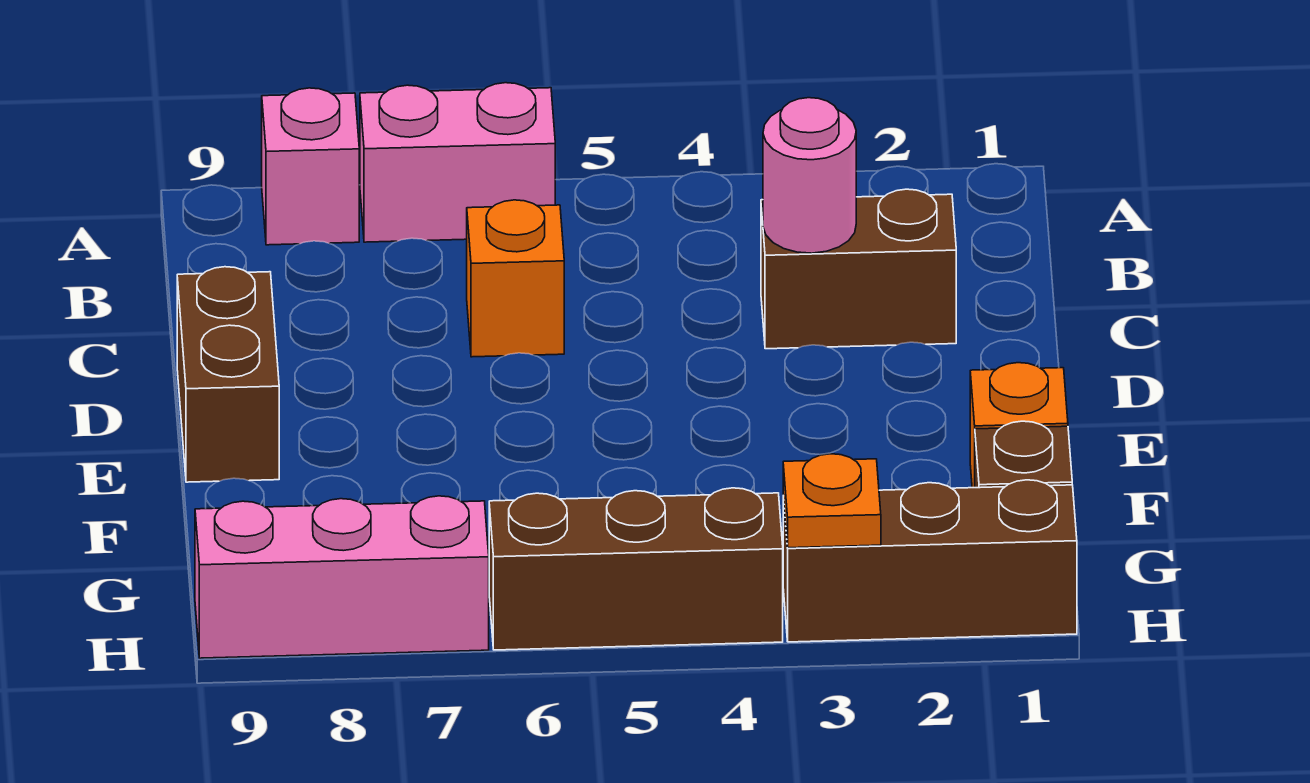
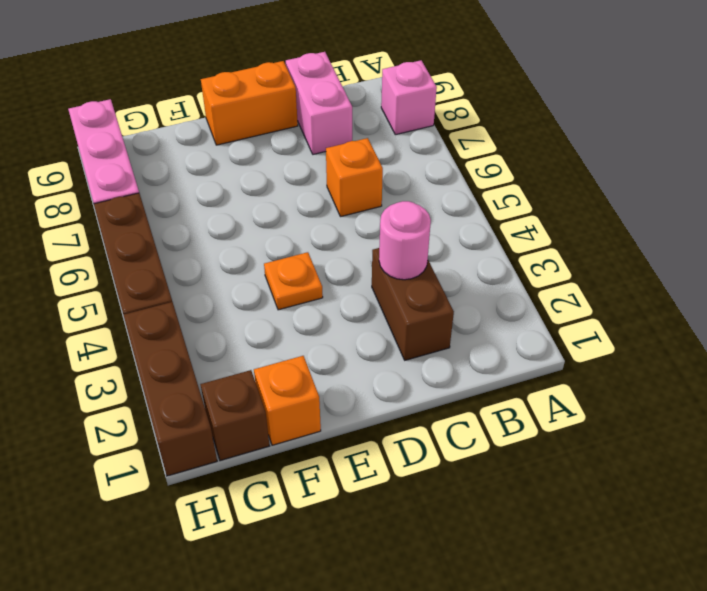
pink brick A6:A7 level 1 -> pink brick C8:C9 level 1
brown brick D9:E9 level 1 -> orange brick D9:E9 level 1
orange plate H3 level 2 -> orange plate E4 level 1

